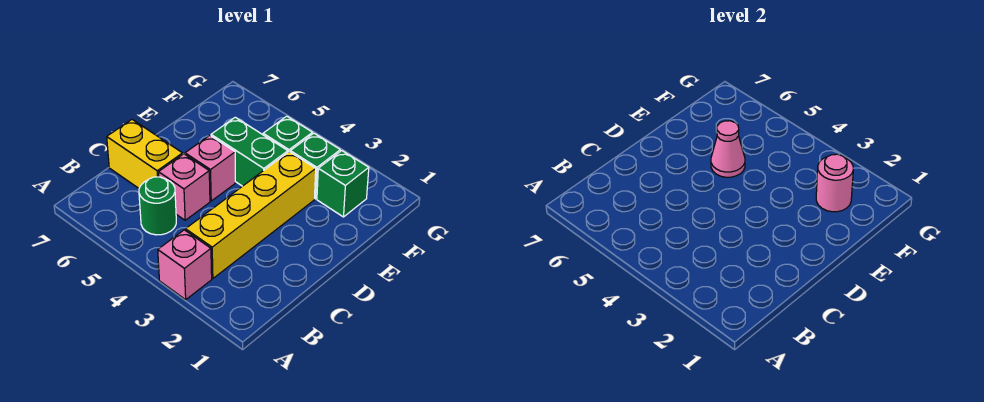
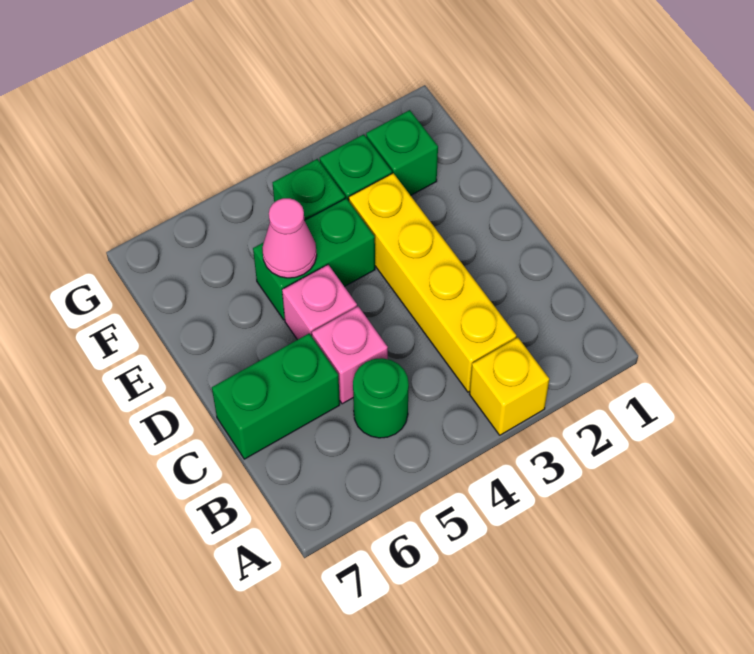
pink brick A3 level 1 -> yellow brick A3 level 1
yellow brick C6:C7 level 1 -> green brick C6:C7 level 1
pink round brick F2 level 2 -> none

